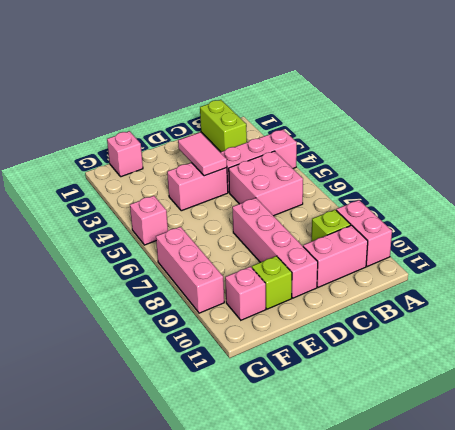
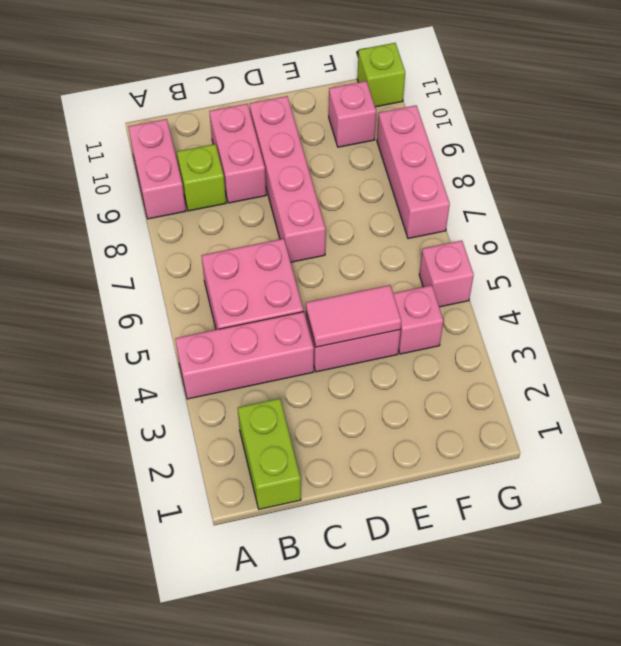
pink brick B10:C10 level 1 -> pink brick C9:C10 level 1
pink tile D3:D4 level 2 -> pink tile D4:E4 level 2
lime brick E10 level 1 -> lime brick G11 level 1
pink brick F1 level 1 -> pink brick F4 level 1

